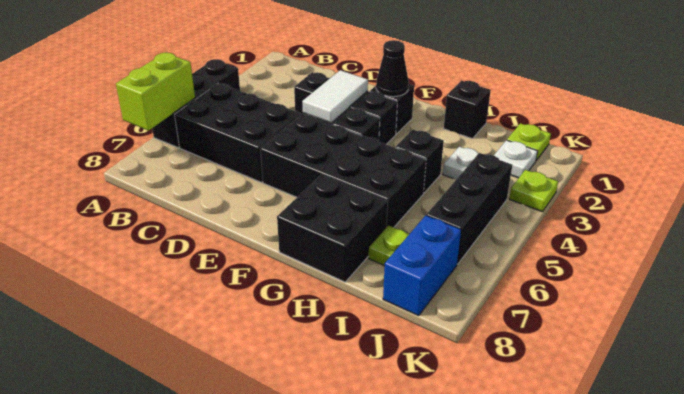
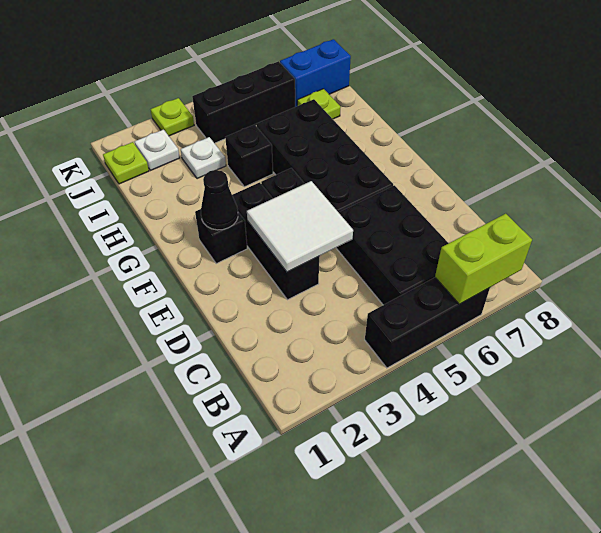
white tile E3:E4 level 2 -> white tile D3:E4 level 2
black brick G7:H8 level 1 -> none
black brick H1 level 1 -> none

